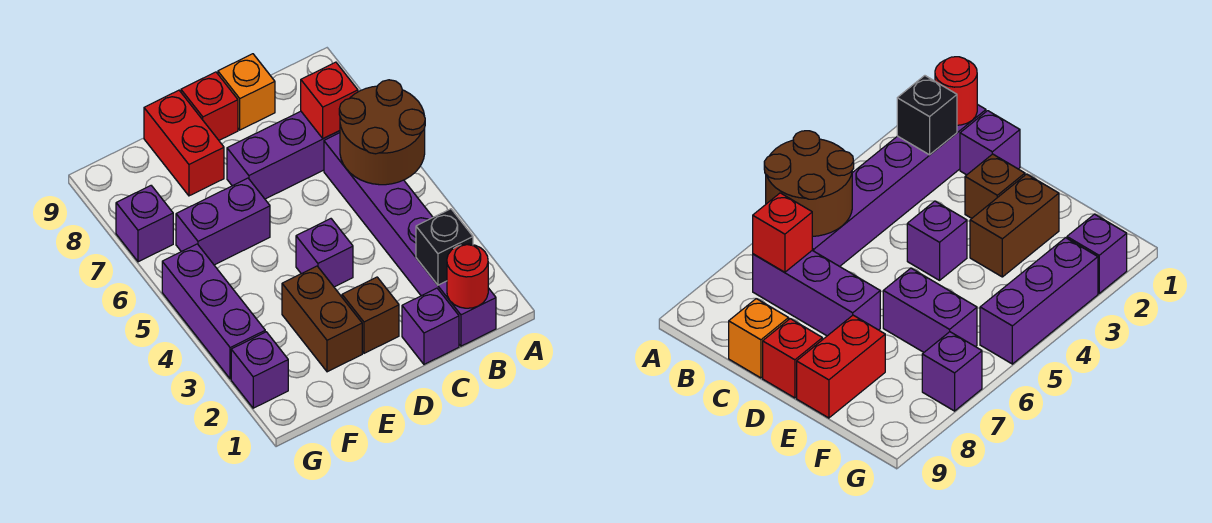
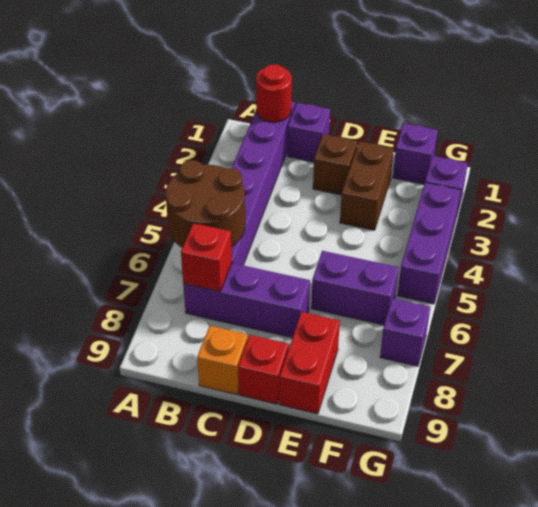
black brick B2 level 2 -> none
purple brick D4 level 1 -> purple brick F1 level 1

